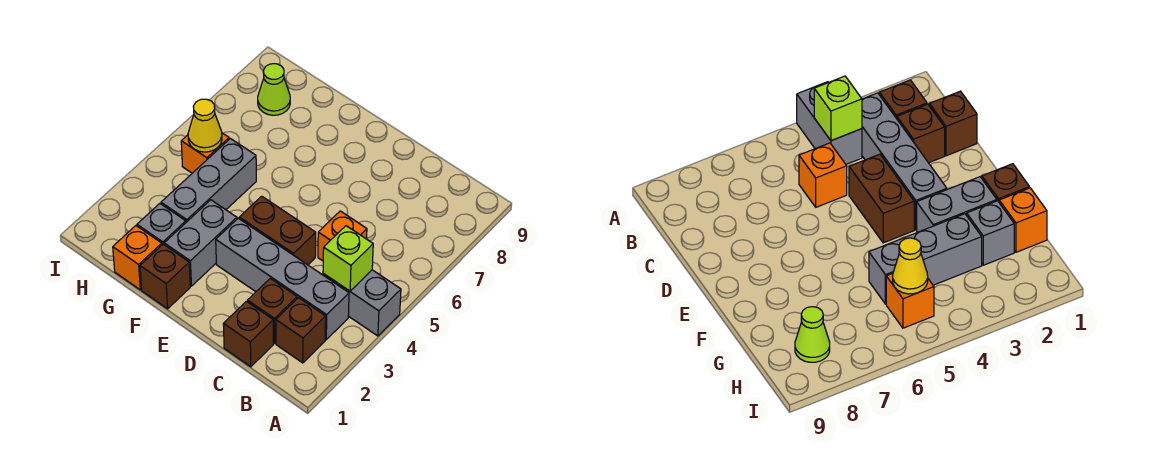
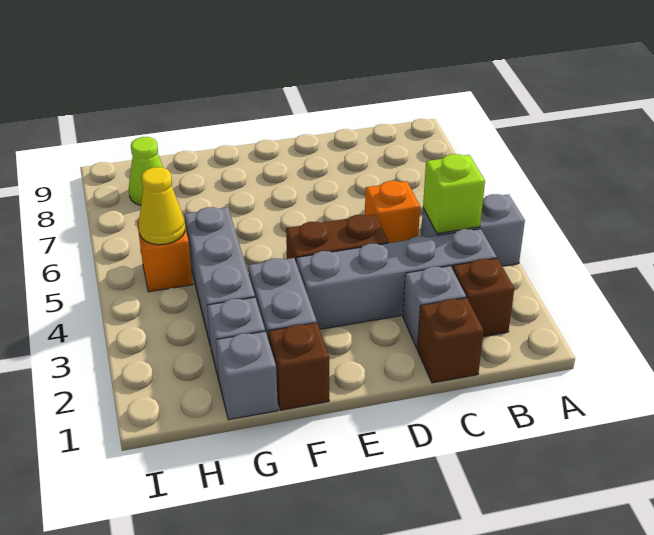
brown brick C2 level 1 -> grey brick C2 level 1
orange brick G1 level 1 -> grey brick G1 level 1

